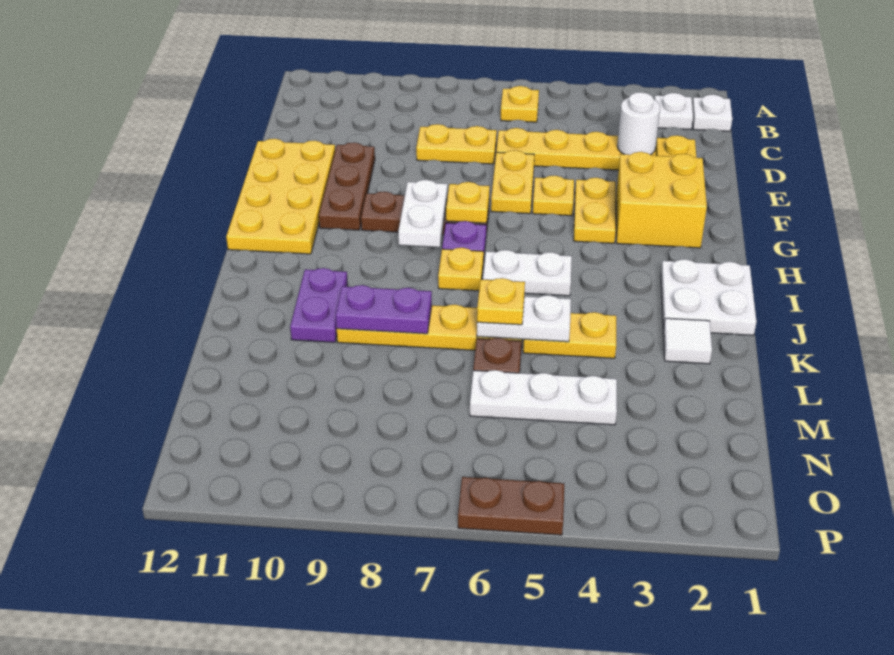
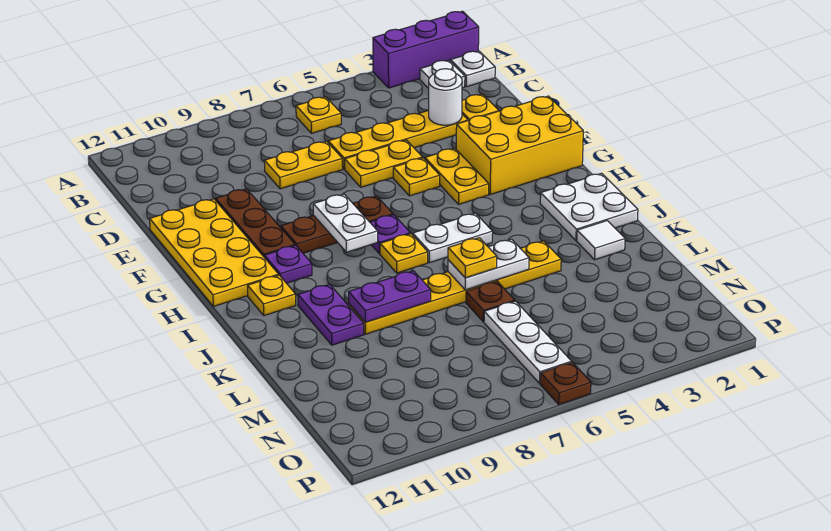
none -> purple brick A1:A3 level 1
yellow plate E6:F6 level 1 -> yellow plate E5:E6 level 1
yellow brick F2:G3 level 1 -> yellow brick F1:G3 level 1
yellow plate G7 level 2 -> yellow plate I11 level 1
none -> purple plate H10 level 1
white plate M4:M6 level 1 -> white plate M6:O6 level 1
brown plate P5:P6 level 1 -> brown plate P6 level 1

